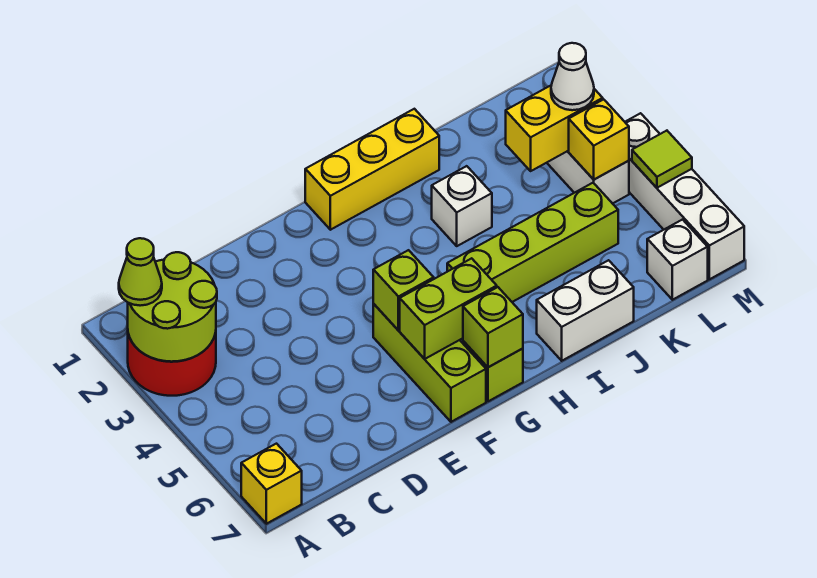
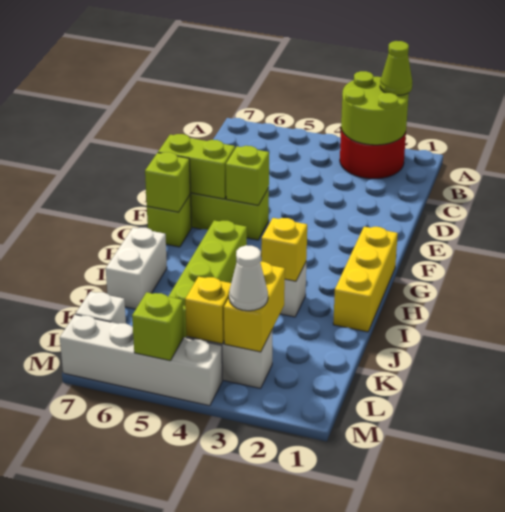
yellow brick A7 level 1 -> yellow brick I3 level 2
lime brick F6:G6 level 2 -> lime brick F6:F7 level 2
lime tile M5 level 2 -> lime brick M5 level 2

